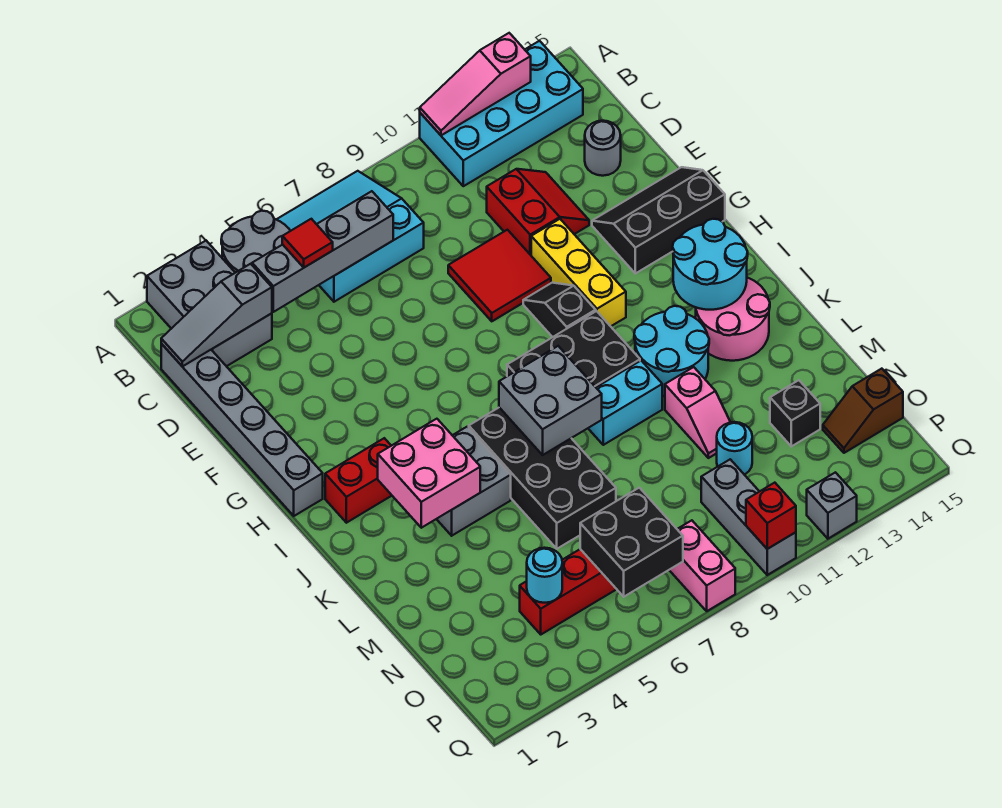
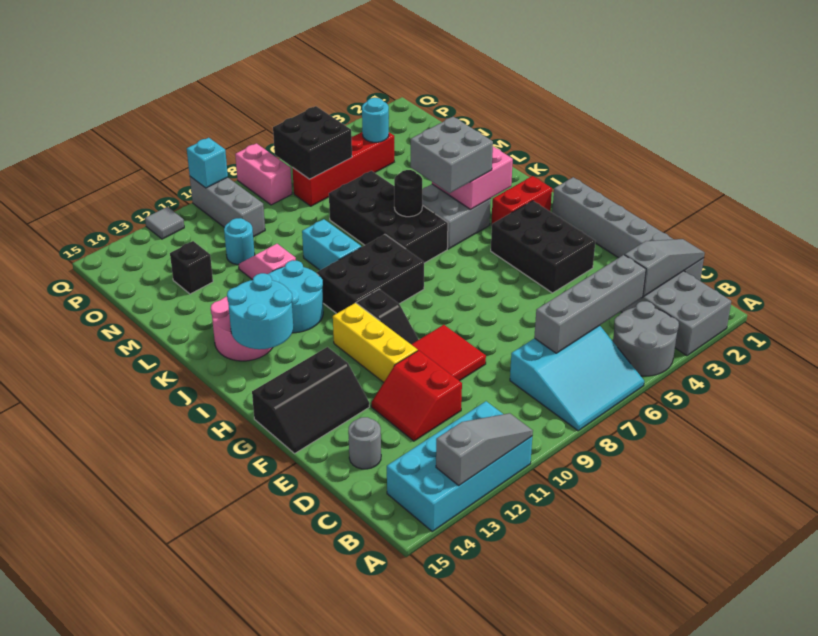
pink slope A11:A13 level 2 top 13 -> grey slope A11:A13 level 2 top 13
red tile C5 level 3 -> none
none -> black brick F3:H4 level 1
grey brick J7:K8 level 2 -> grey brick J4:K5 level 3
none -> black round brick K6 level 2
cyan brick K9:K10 level 1 -> cyan brick K9:L9 level 1
brown slope O14:O15 level 1 top 15 -> none
red brick Q10 level 2 -> cyan brick Q10 level 2
grey brick Q12 level 1 -> grey tile Q12 level 1

